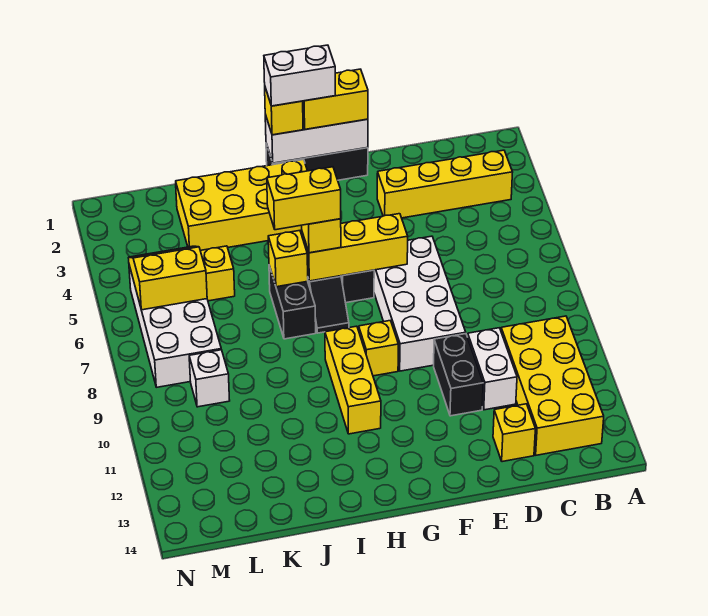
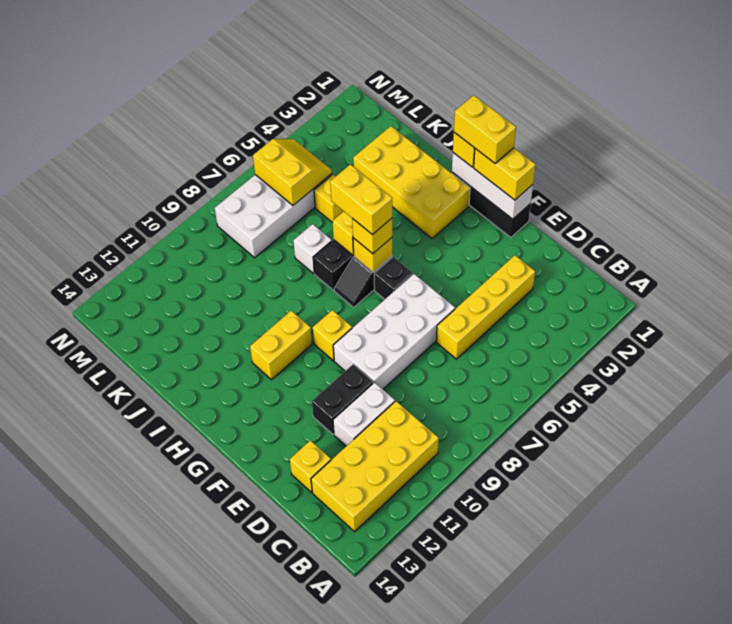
yellow brick B3:E3 level 1 -> yellow brick D3:D6 level 1
yellow brick F6:H6 level 2 -> yellow brick H6 level 2
white brick G1:H1 level 4 -> yellow brick G1:H1 level 4
yellow brick H9:H11 level 1 -> yellow brick H10:H11 level 1
white brick L9 level 1 -> white brick J7 level 1

